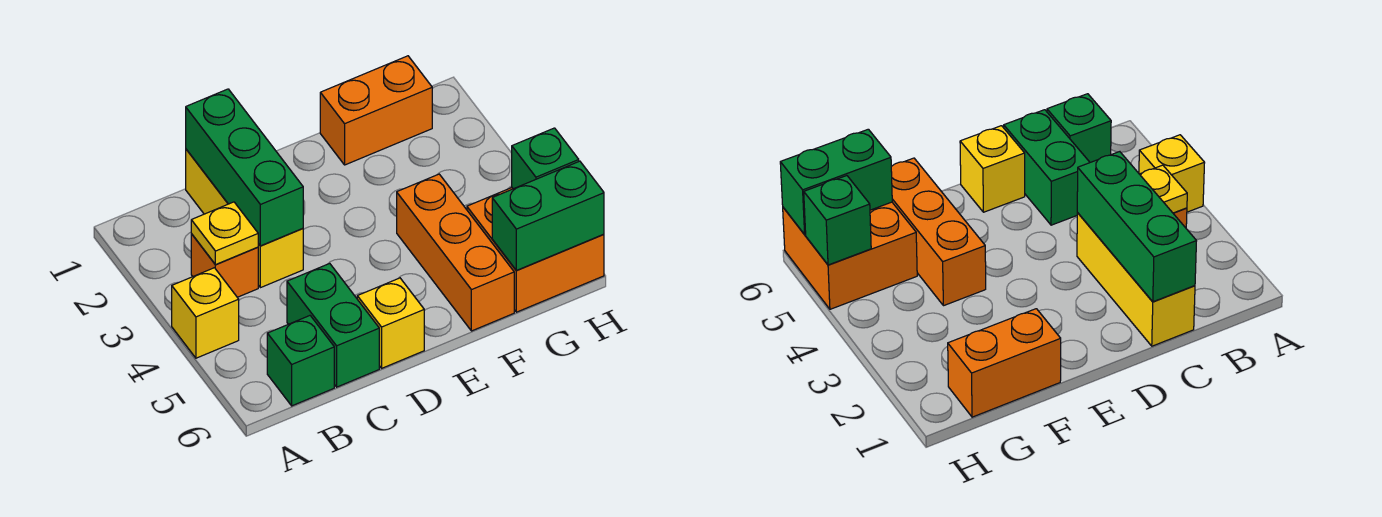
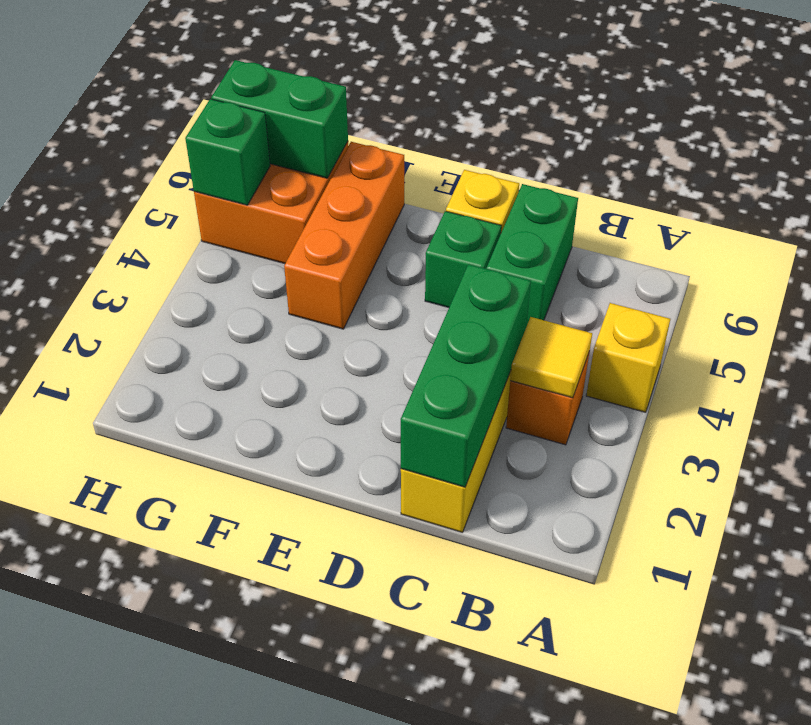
yellow plate B3 level 2 -> yellow tile B3 level 2
green brick B6 level 1 -> green brick D5 level 1
orange brick F1:G1 level 1 -> none

